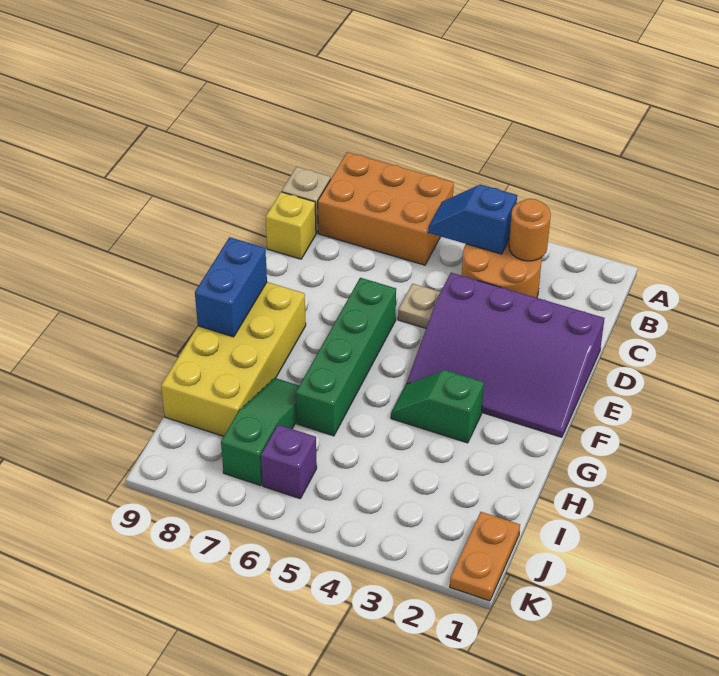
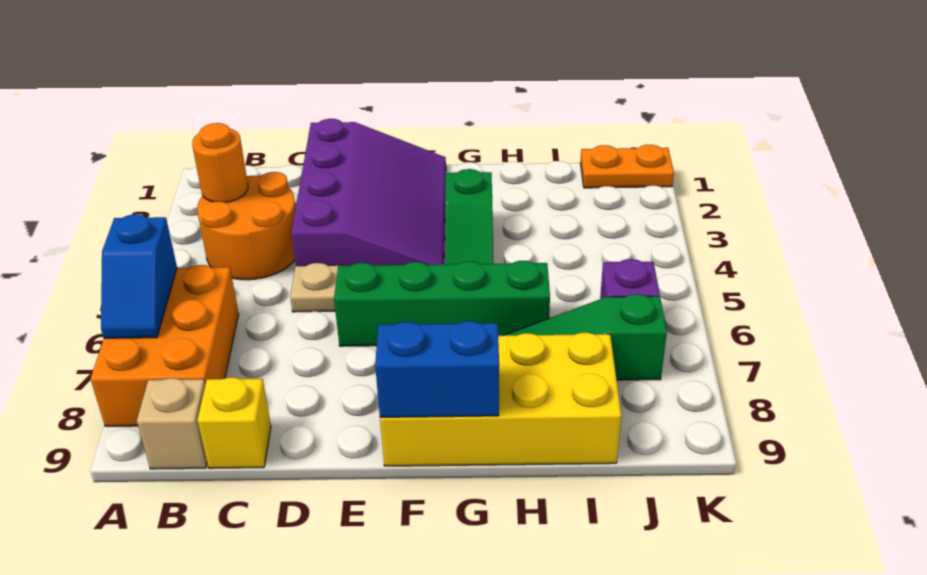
blue slope B4:B5 level 2 top 4 -> blue slope A6:A7 level 2 top 6

